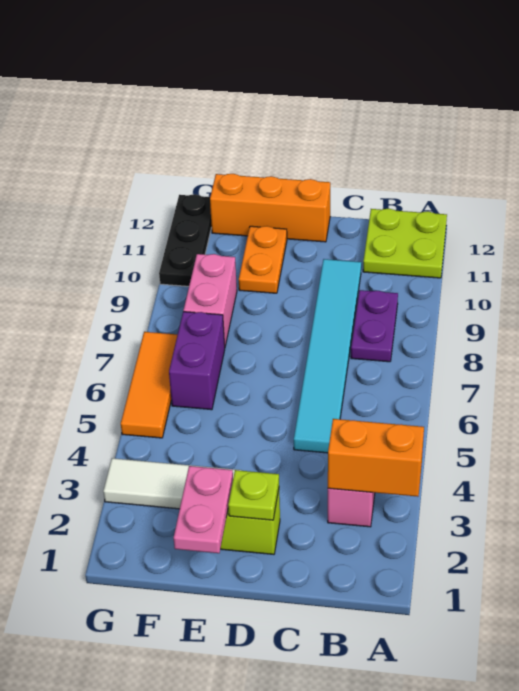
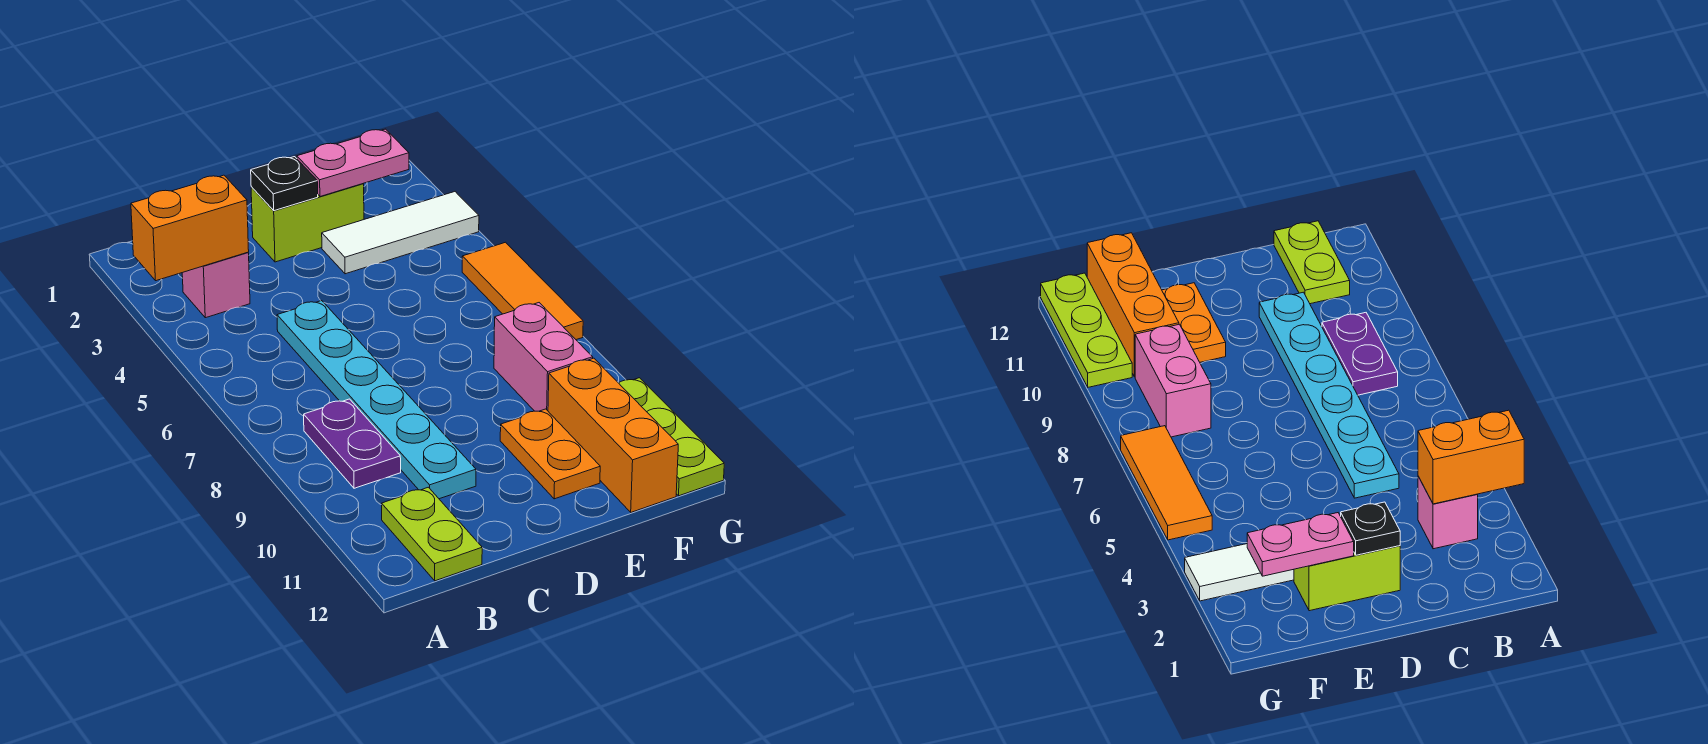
lime plate A11:B12 level 1 -> lime plate B11:B12 level 1
cyan tile C5:C10 level 1 -> cyan plate C5:C10 level 1
lime plate D2 level 2 -> black plate D2 level 2
orange brick D12:F12 level 1 -> orange brick F10:F12 level 1
pink plate E1:E2 level 2 -> pink plate E2:F2 level 2
purple brick F6:F7 level 1 -> none
black plate G10:G12 level 1 -> lime plate G10:G12 level 1

